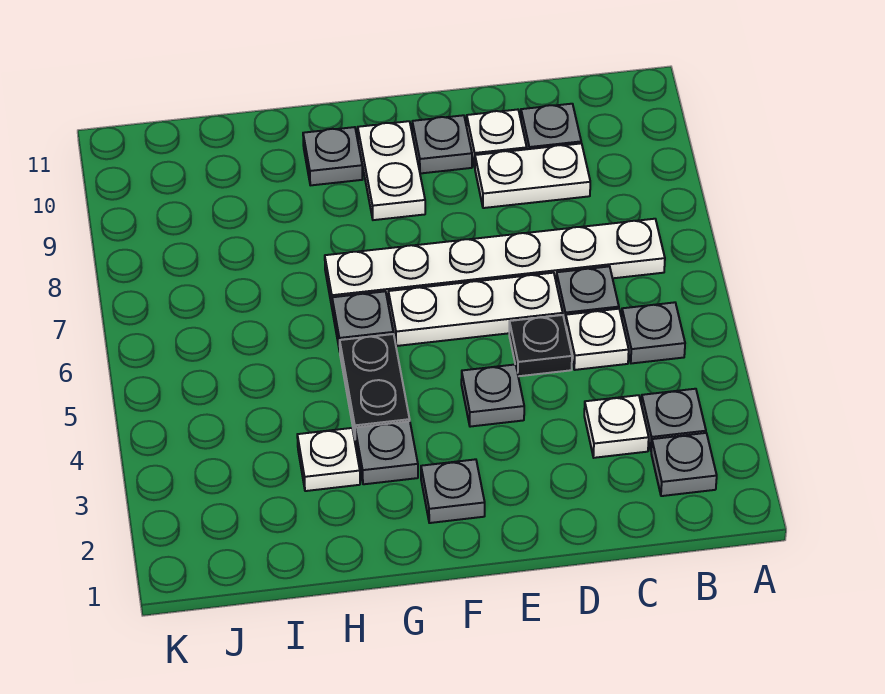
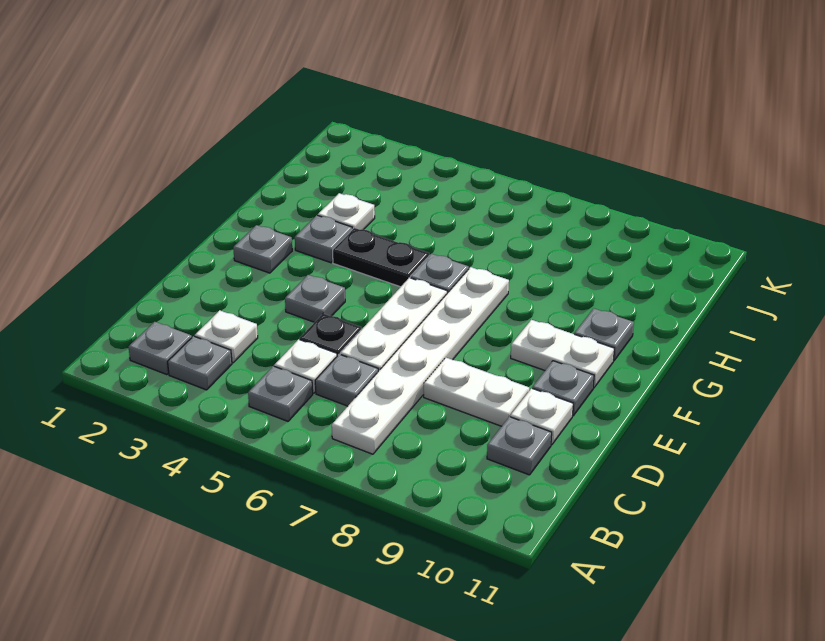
white plate C9:D9 level 1 -> white plate D8:D9 level 1

